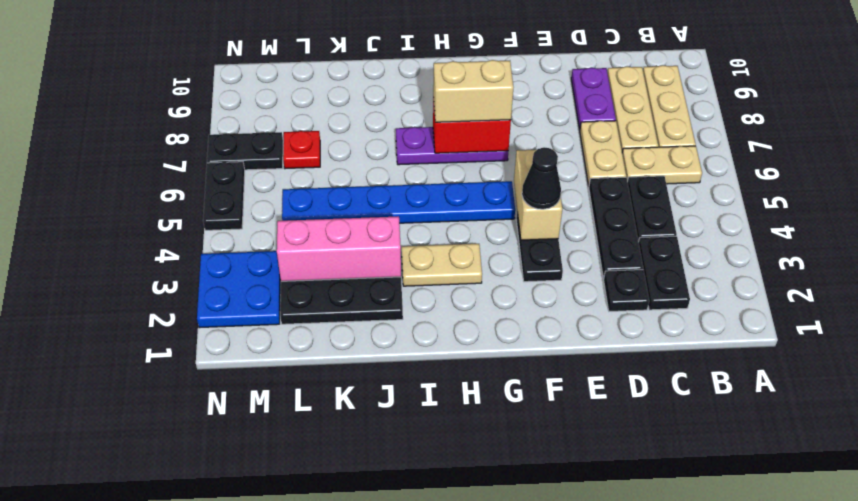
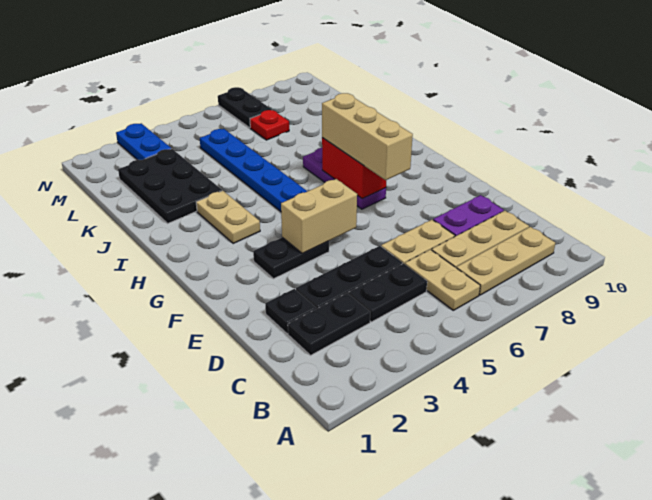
black cone F4 level 3 -> none
tan brick G7:H7 level 3 -> tan brick F7:H7 level 3
pink brick J3:L3 level 2 -> none
blue plate M2:N3 level 1 -> blue plate M3:N3 level 1
black plate N5:N6 level 1 -> none

